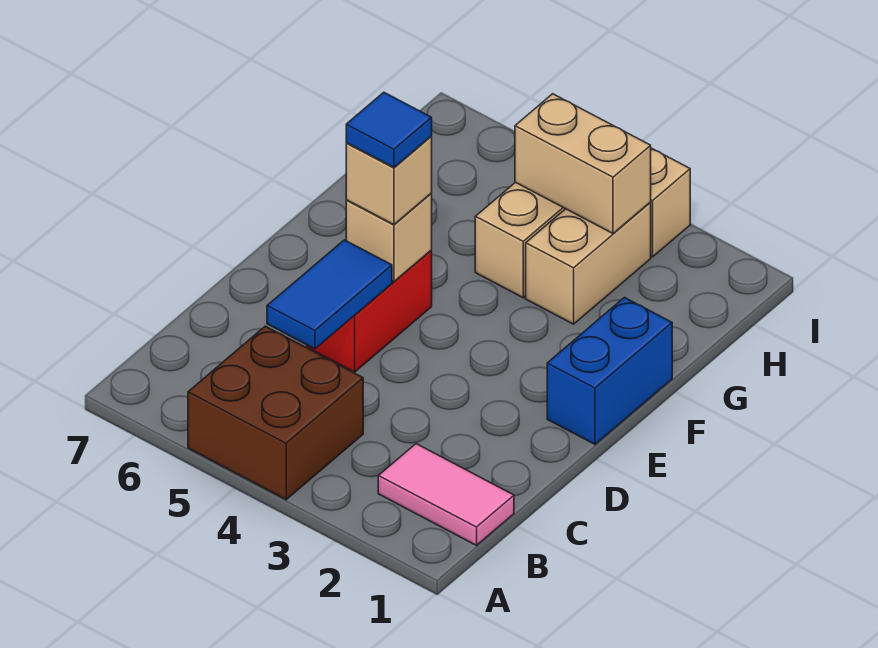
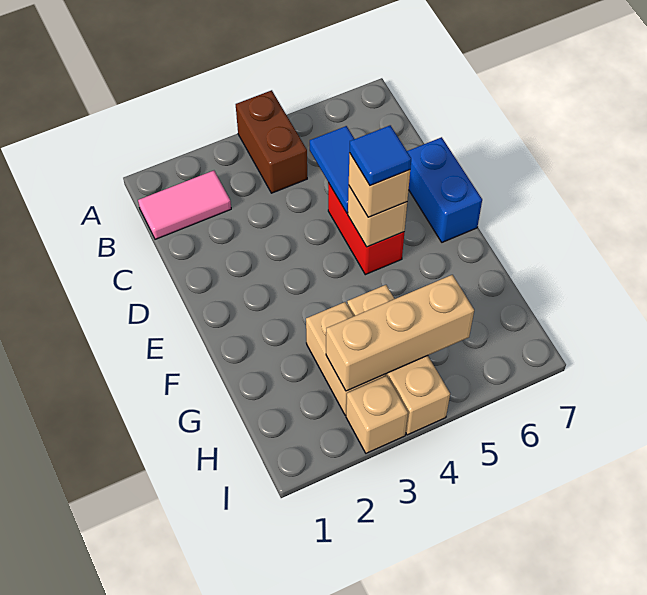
brown brick A4:B5 level 1 -> brown brick A4:B4 level 1
blue brick E1:F1 level 1 -> blue brick D7:E7 level 1
tan brick H3:H4 level 2 -> tan brick H3:H5 level 2

